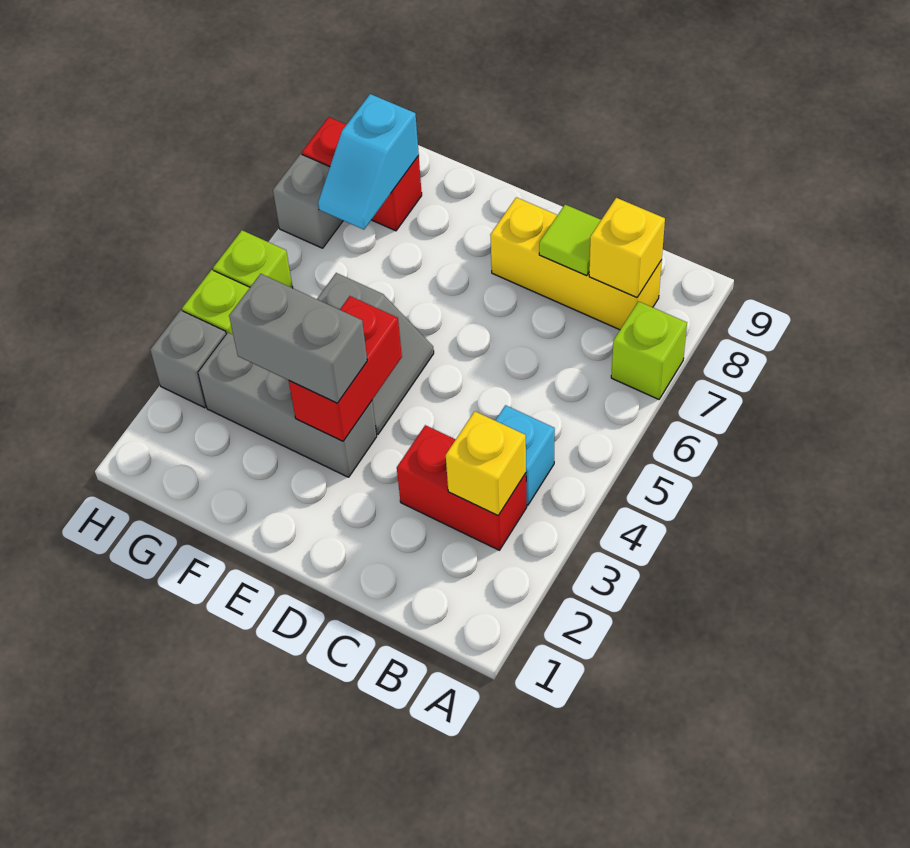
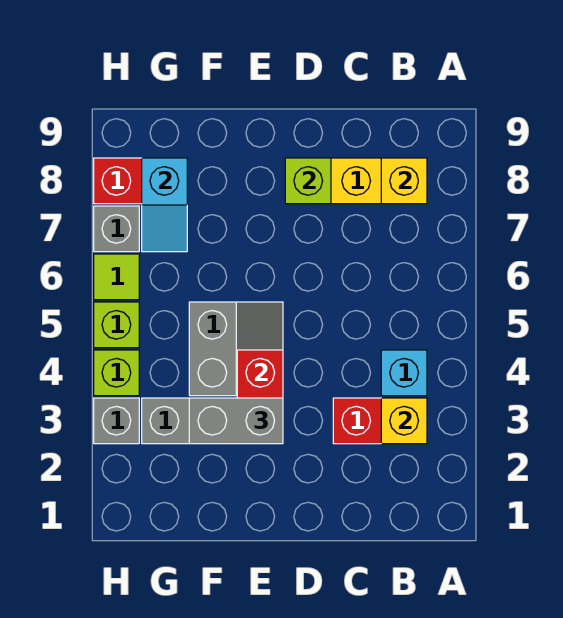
lime brick A7 level 1 -> lime brick D8 level 2
lime tile C8 level 2 -> lime tile H6 level 1

